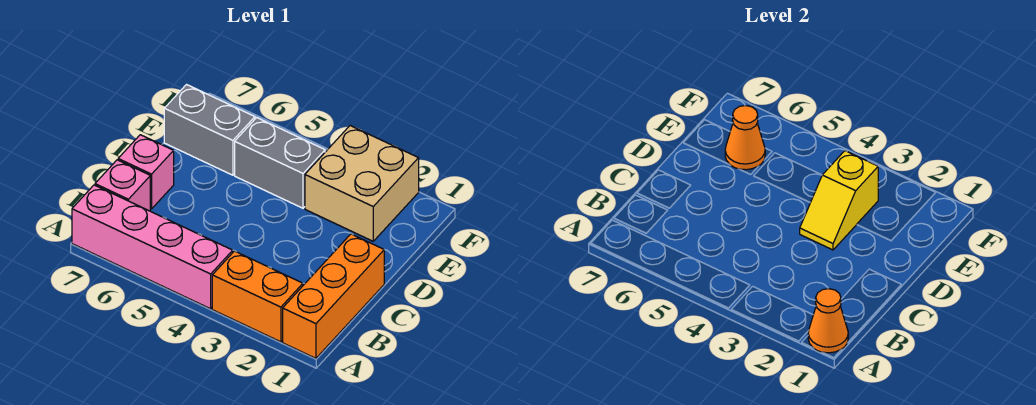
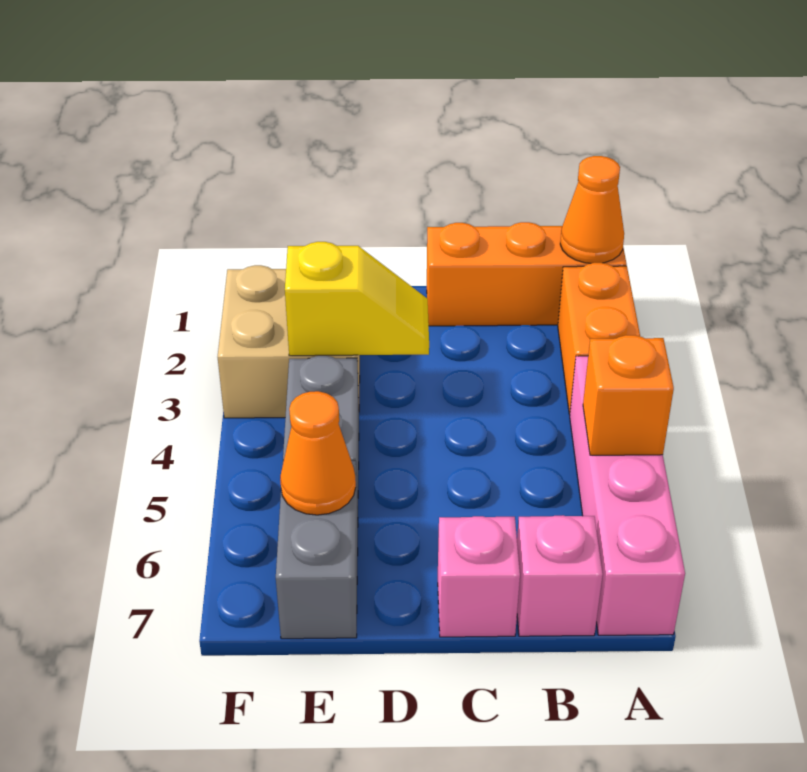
none -> orange brick A5 level 2

